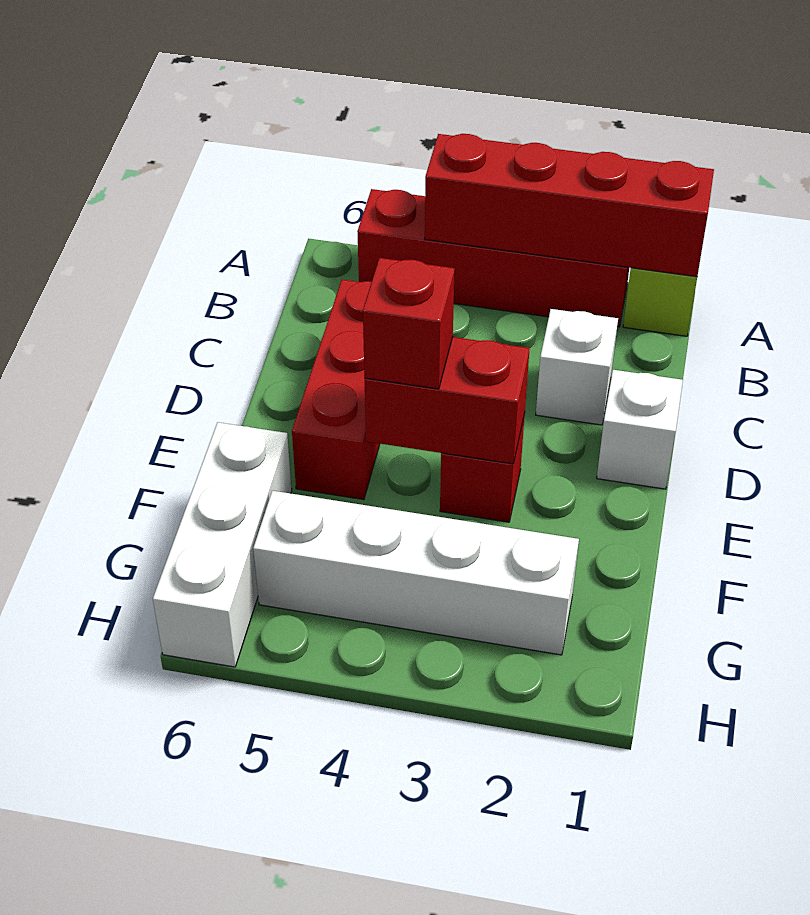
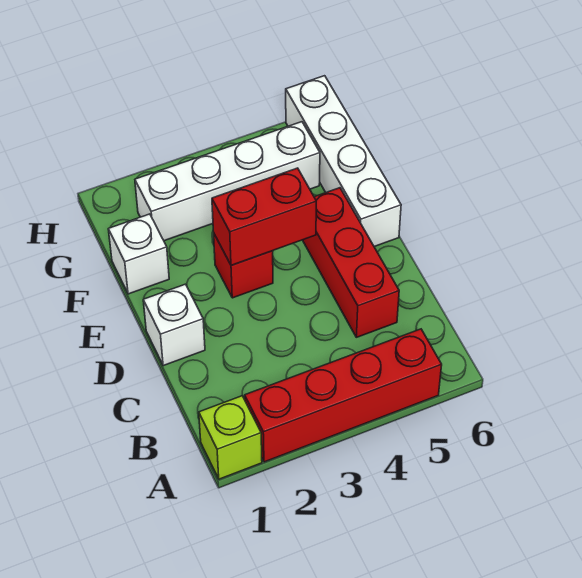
red brick A1:A4 level 2 -> none
white brick C2 level 1 -> white brick F1 level 1
red brick E4 level 3 -> none
white brick F6:H6 level 1 -> white brick E6:H6 level 1

